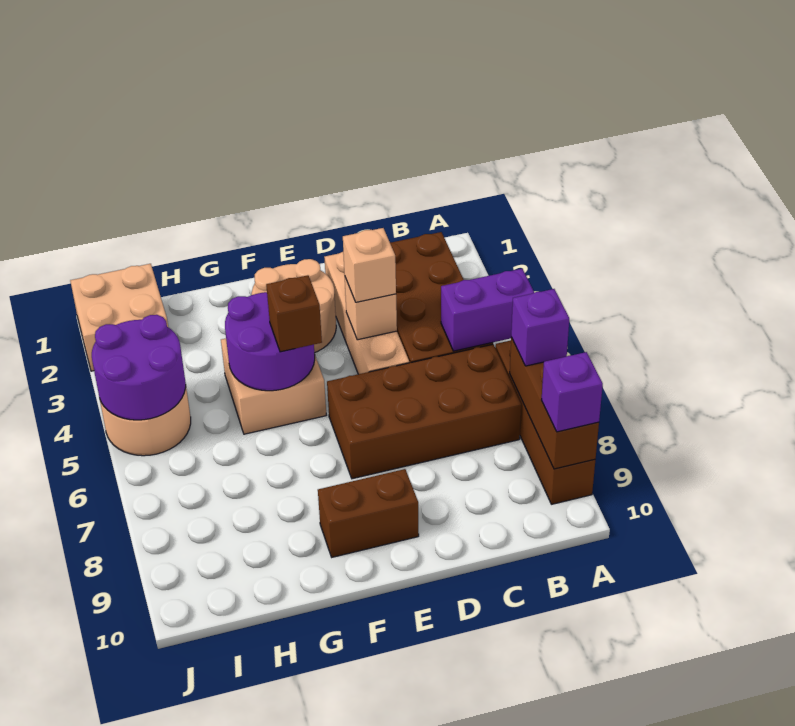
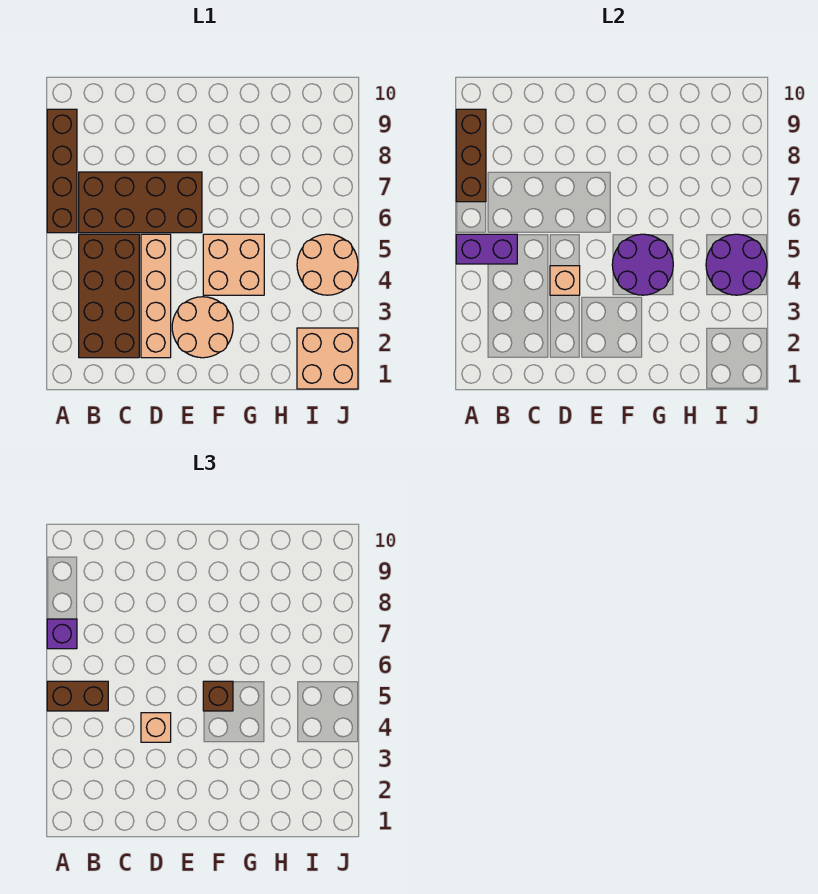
purple brick A9 level 3 -> none
brown brick E9:F9 level 1 -> brown brick A5:B5 level 3

